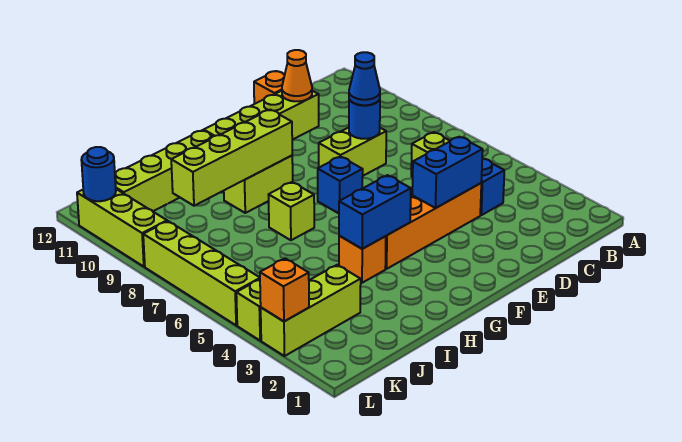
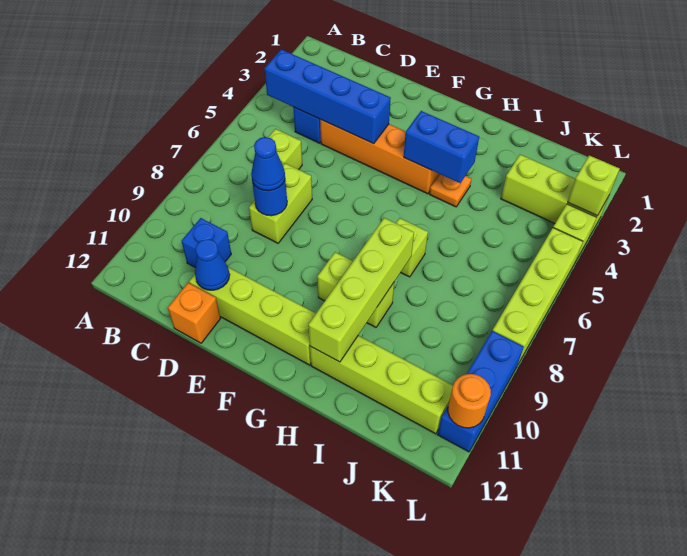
blue brick D4:E4 level 2 -> blue brick B4:E4 level 2
lime brick D8:E8 level 1 -> lime brick D7:D8 level 1
orange cone D11 level 2 -> blue cone D11 level 2
blue brick F7 level 1 -> blue brick C10 level 1
lime brick G9:J9 level 2 -> lime brick H8:H11 level 2
orange brick H4 level 1 -> orange plate H4 level 1
orange brick L3 level 2 -> lime brick L3 level 2
lime brick L9:L11 level 1 -> blue brick L9:L11 level 1
blue round brick L11 level 2 -> orange round brick L11 level 2

